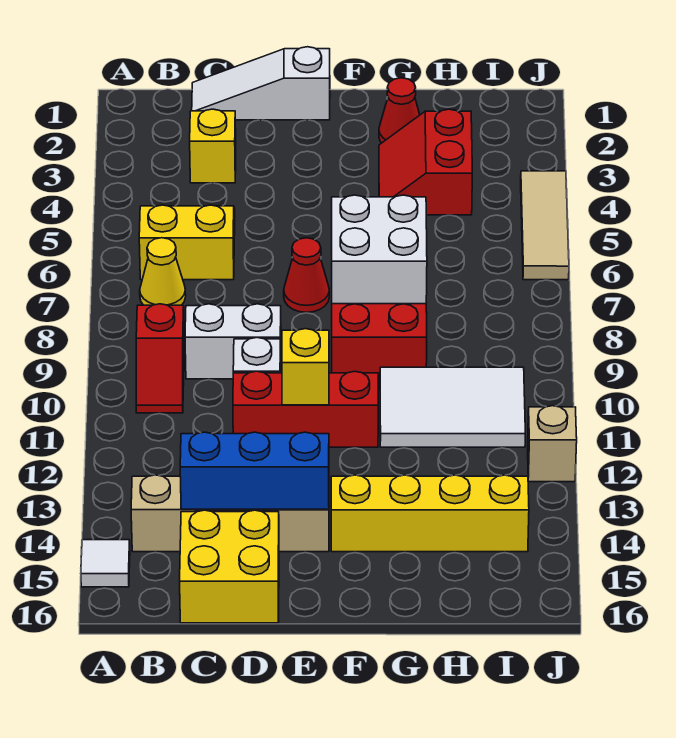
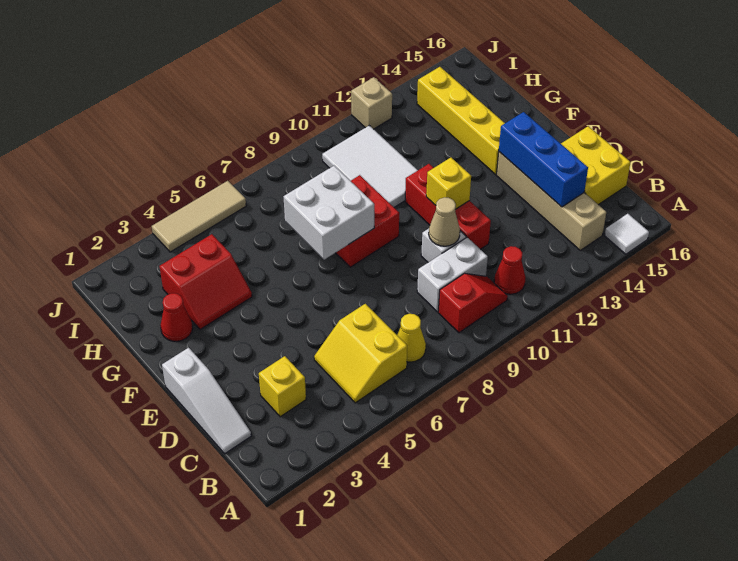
white brick C9:D9 level 1 -> white brick C9:C10 level 1
none -> tan cone D10 level 2
red cone E7 level 1 -> red cone B11 level 1

